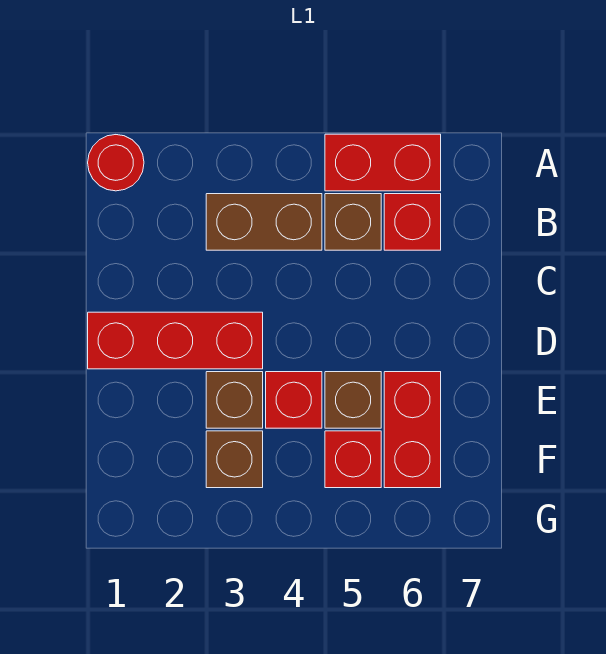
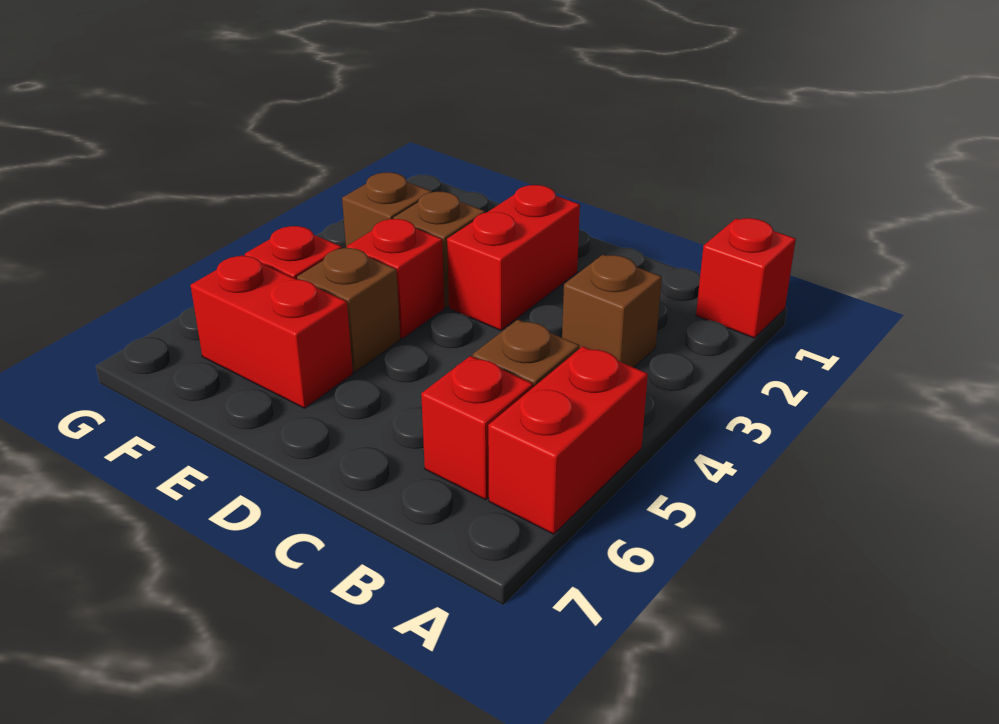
red round brick A1 level 1 -> red brick A1 level 1
brown brick B3:B4 level 1 -> brown brick B3 level 1
red brick D1:D3 level 1 -> red brick D2:D3 level 1

